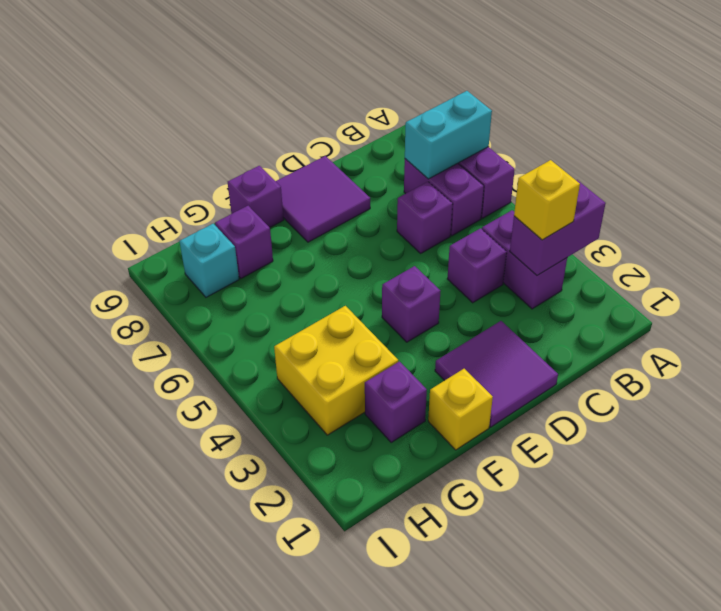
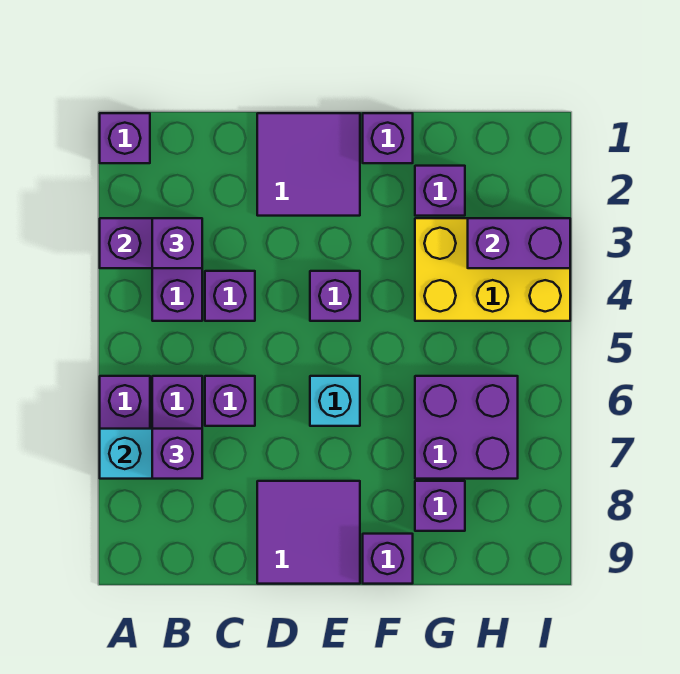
none -> purple brick A1 level 1
yellow brick B3 level 3 -> purple brick B3 level 3
none -> purple brick B7 level 3
yellow brick F1 level 1 -> purple brick F1 level 1
yellow brick G3:H4 level 1 -> yellow brick G3:I4 level 1
none -> purple brick G6:H7 level 1
none -> purple brick H3:I3 level 2
cyan brick H8 level 1 -> cyan brick E6 level 1

